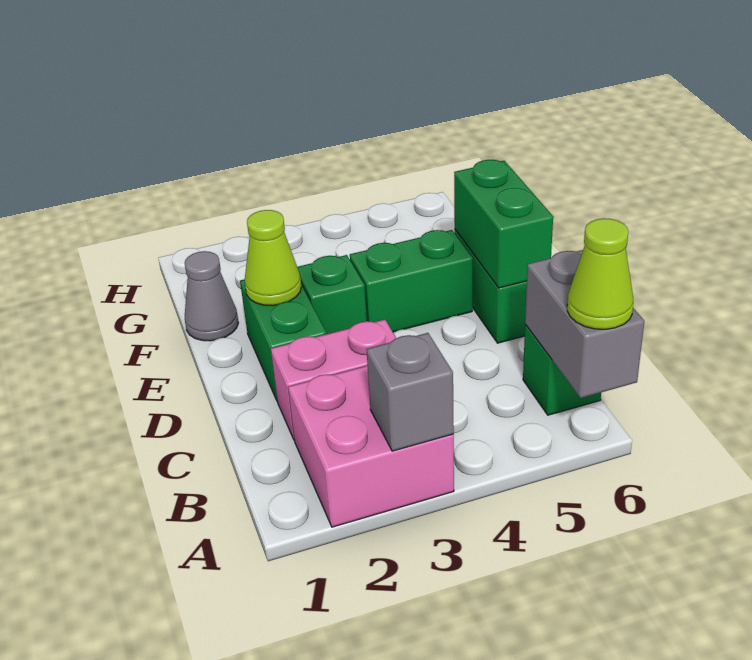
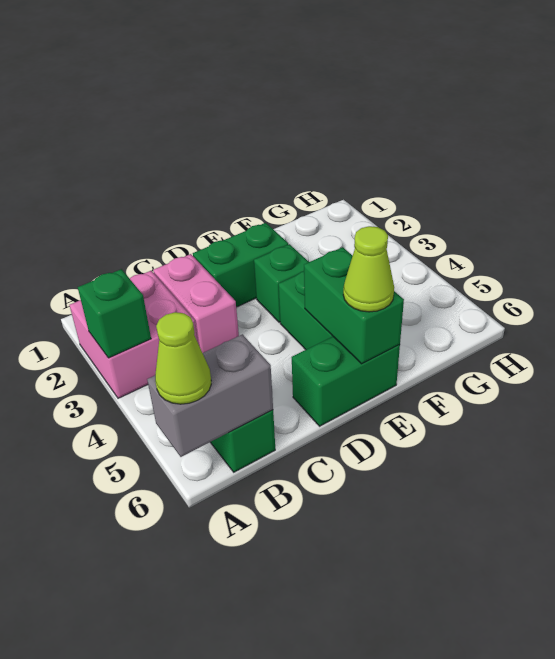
grey brick A3 level 2 -> green brick A3 level 2
green brick D6:E6 level 2 -> green brick E5:E6 level 2
lime cone E2 level 2 -> lime cone E6 level 3
grey cone F1 level 1 -> none

